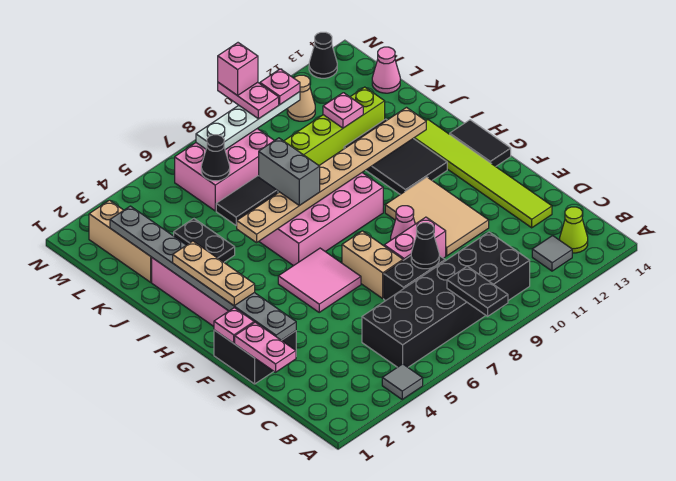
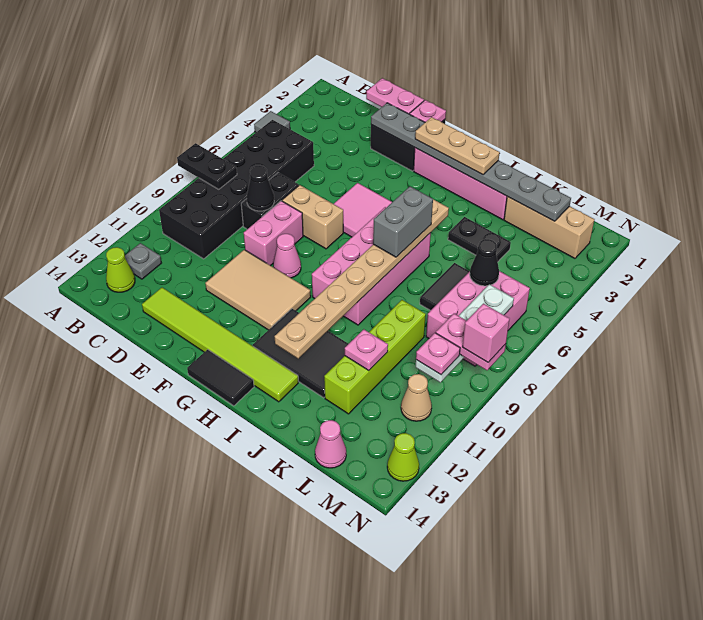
grey tile B12 level 1 -> grey plate B12 level 1
grey brick I7:J7 level 3 -> grey brick I6:I7 level 3
black cone N13 level 1 -> lime cone N13 level 1

